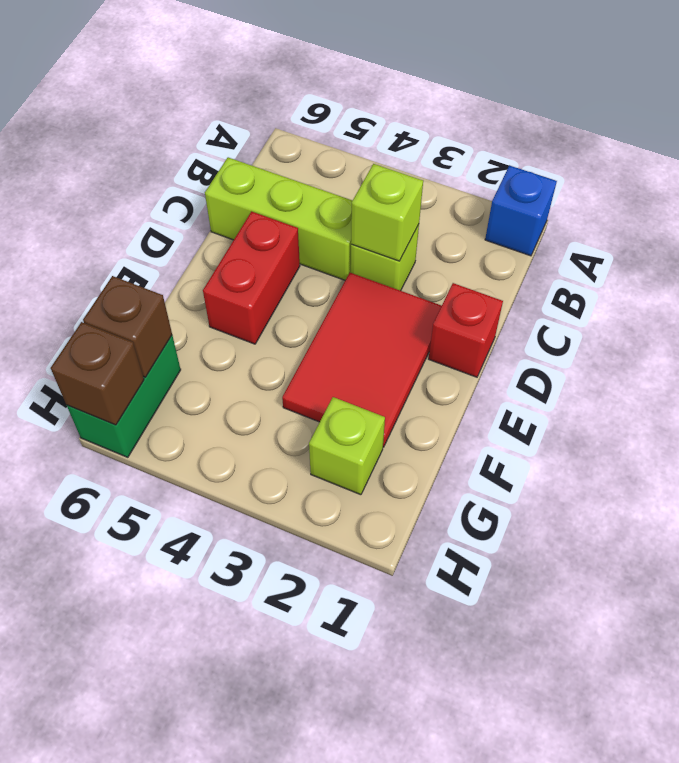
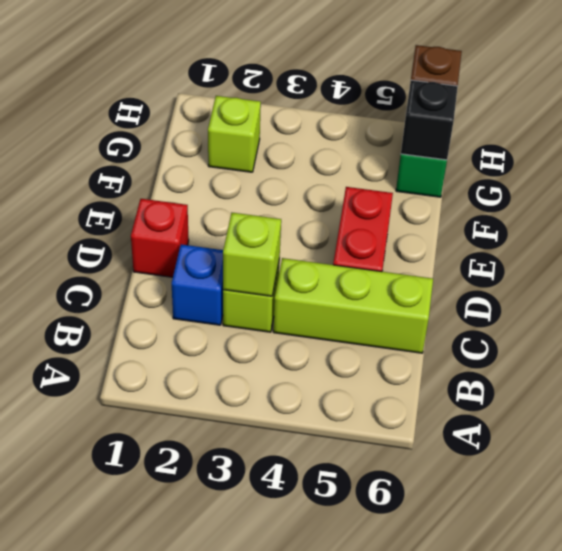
blue brick A1 level 1 -> blue brick C2 level 1
red tile D2:F3 level 1 -> none
brown brick G6 level 2 -> black brick G6 level 2

